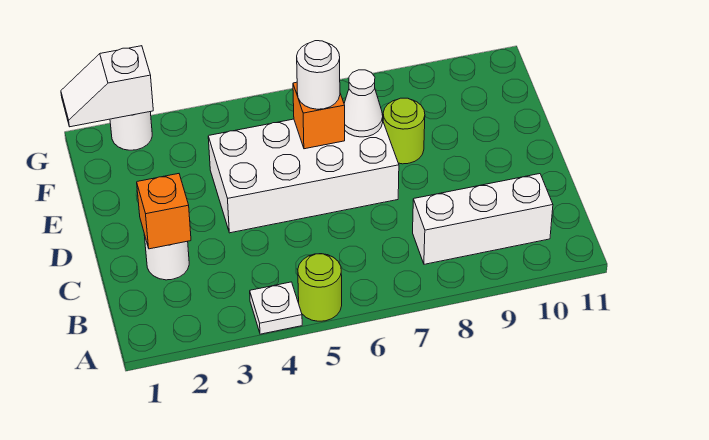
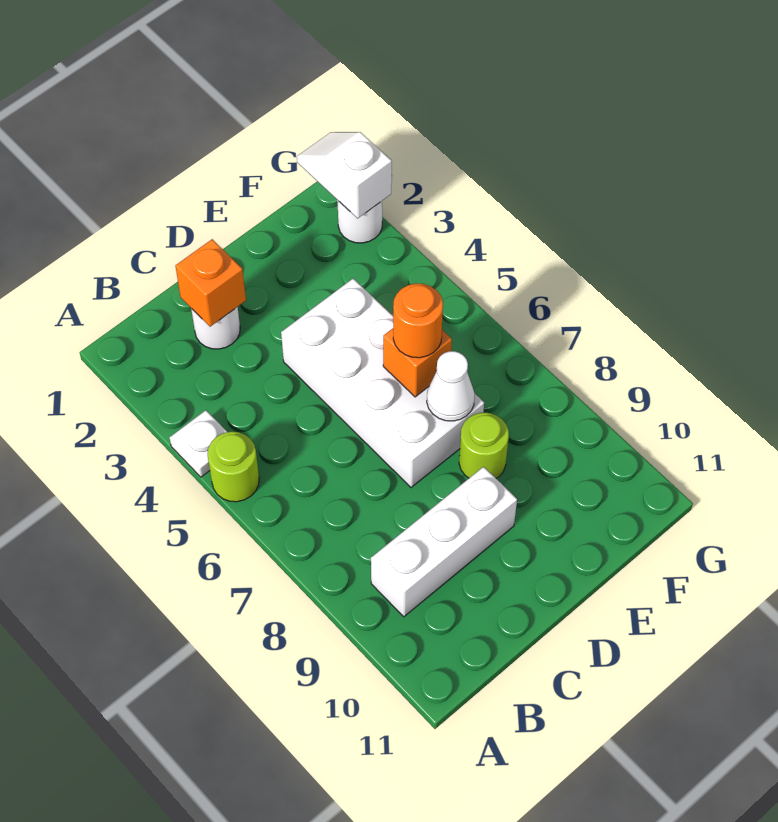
white brick B8:B10 level 1 -> white brick B9:D9 level 1
white round brick E6 level 3 -> orange round brick E6 level 3

